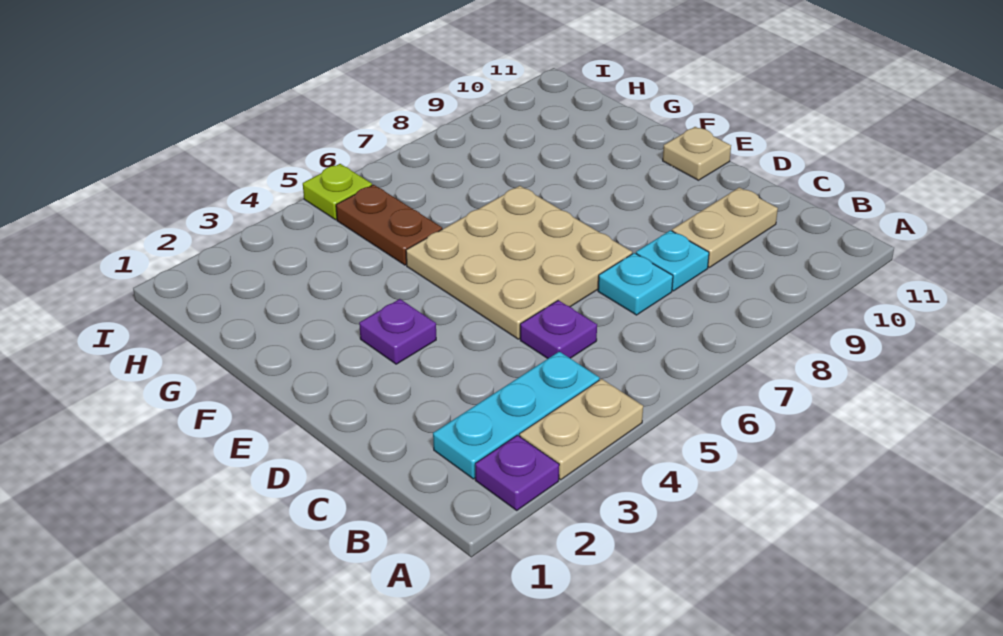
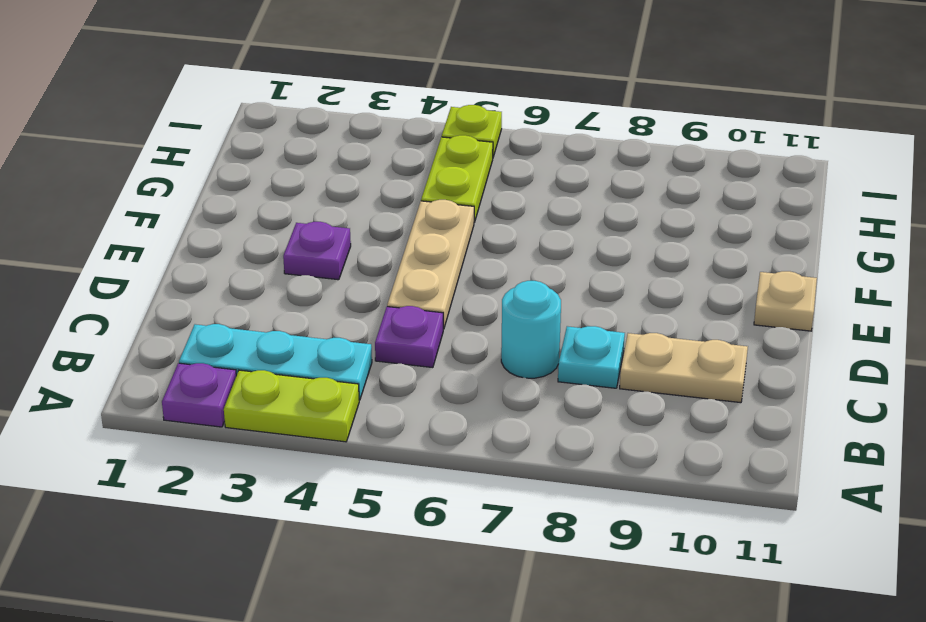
tan plate A3:A4 level 1 -> lime plate A3:A4 level 1
cyan plate C7 level 1 -> cyan round brick C7 level 1
tan plate D5:F7 level 1 -> tan plate D5:F5 level 1
brown plate G5:H5 level 1 -> lime plate G5:H5 level 1

